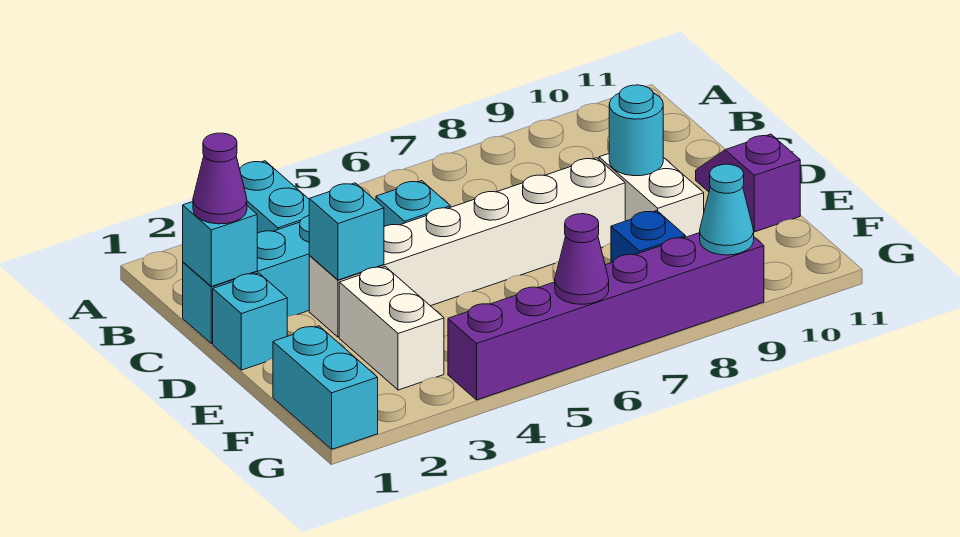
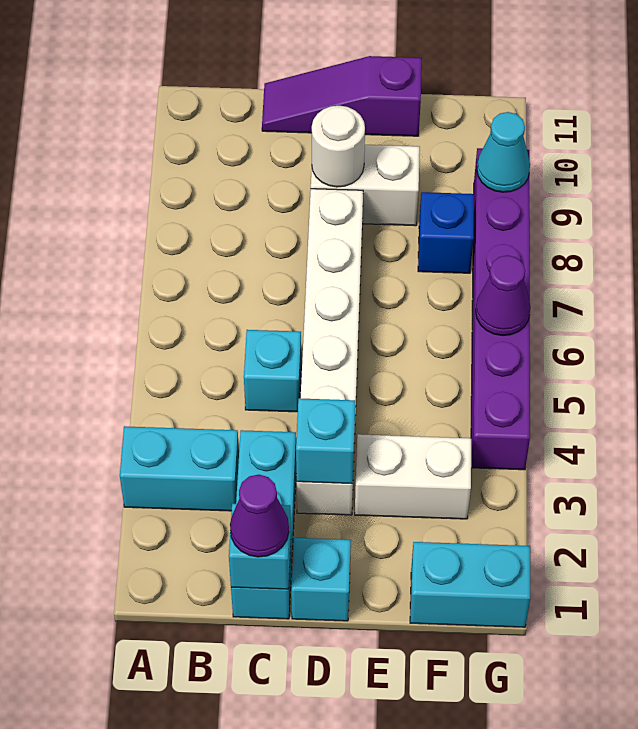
cyan round brick D9 level 2 -> white round brick D9 level 2
purple slope D11:E11 level 1 top E -> purple slope C11:E11 level 1 top E

